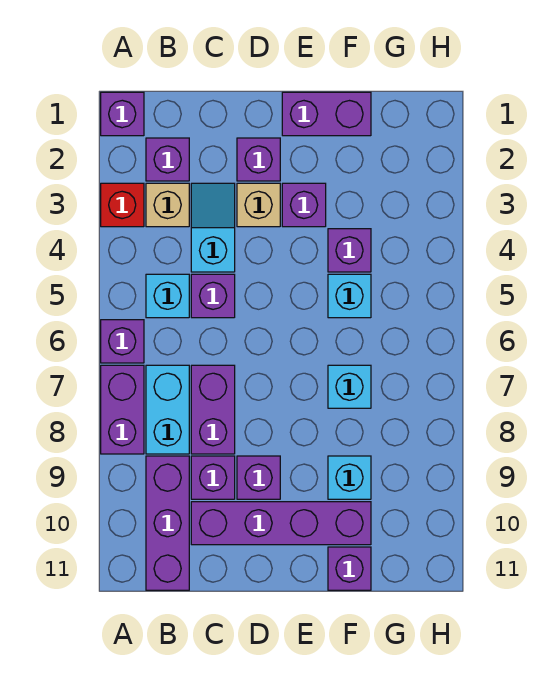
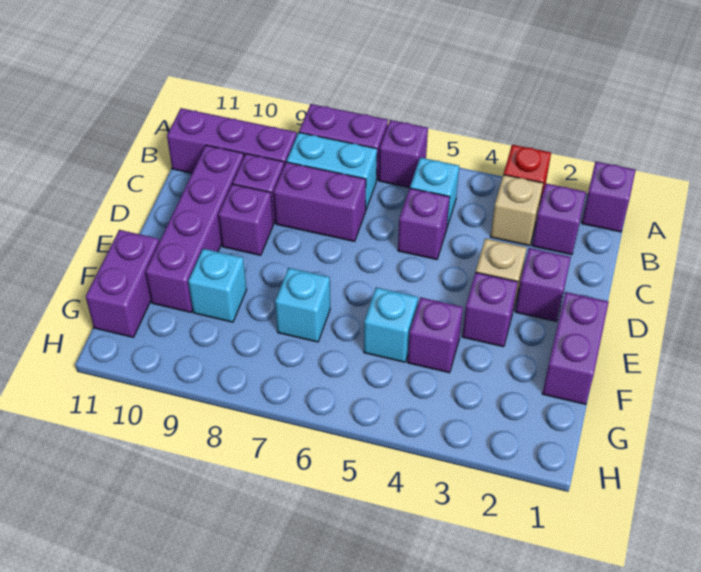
cyan slope C3:C4 level 1 top 4 -> none
purple brick F11 level 1 -> purple brick F11:G11 level 1

